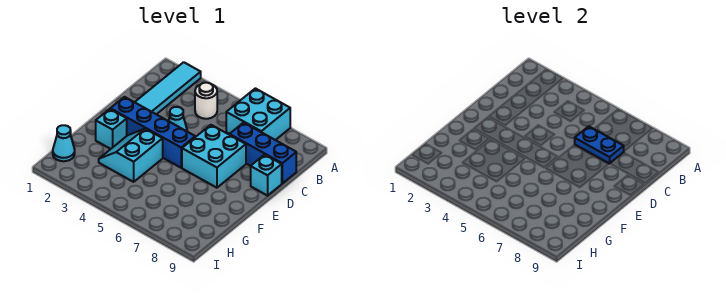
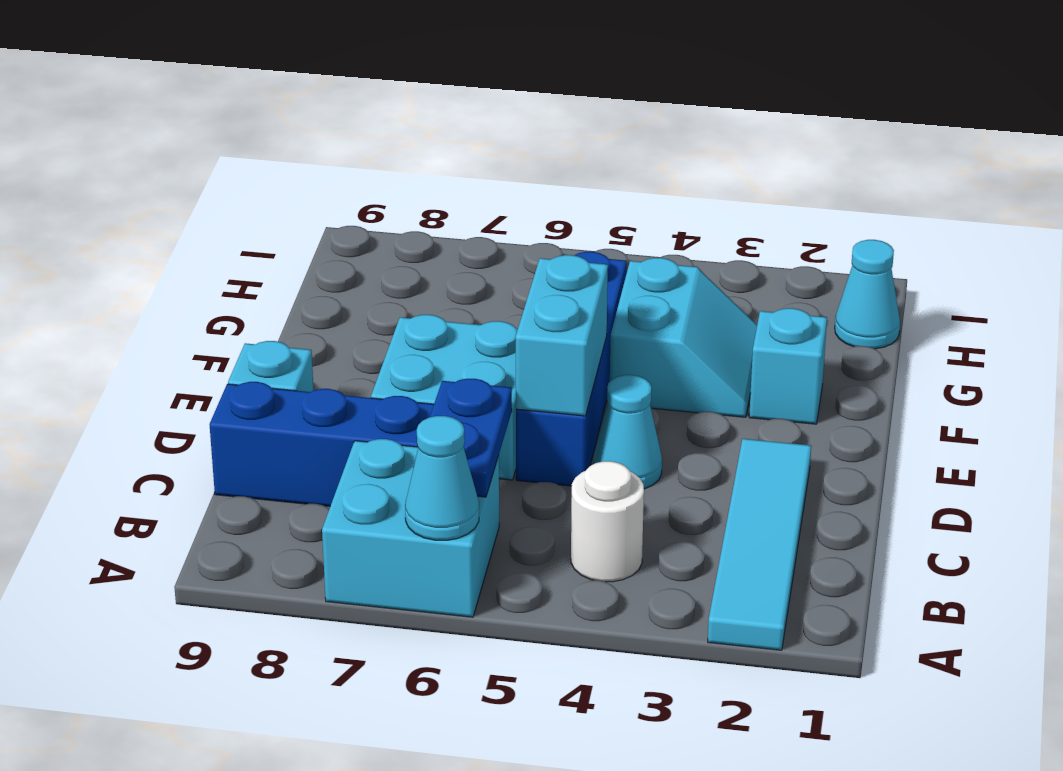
none -> cyan cone A6 level 2
blue plate C6:C7 level 2 -> blue plate B6:C6 level 2
none -> cyan brick D5:E5 level 2
blue brick E2:E5 level 1 -> blue brick D5:G5 level 1

